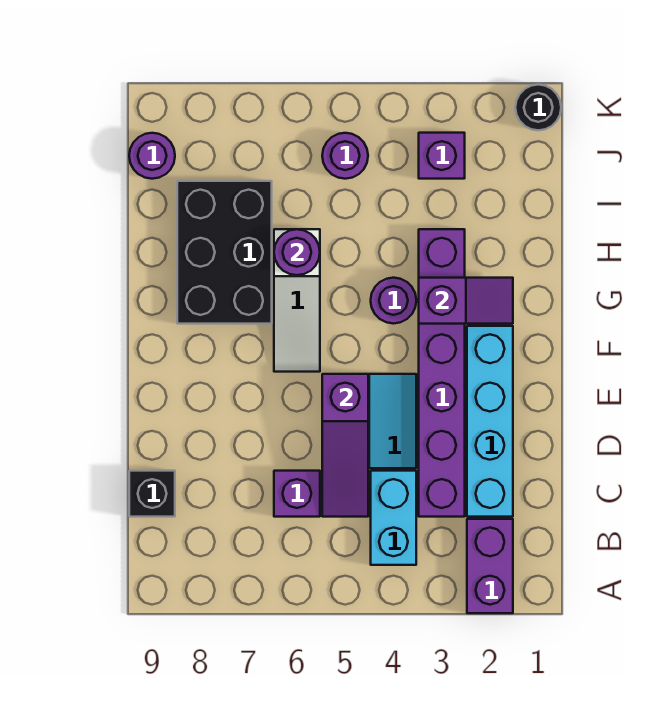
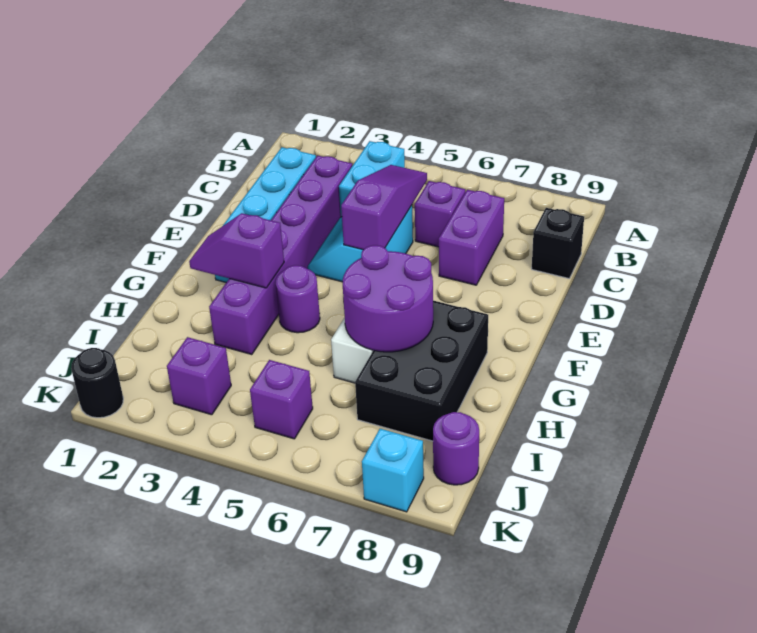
purple brick A2:B2 level 1 -> purple brick C7:D7 level 1
purple round brick H6 level 2 -> purple round brick G6:H7 level 2
purple round brick J5 level 1 -> purple brick J5 level 1
none -> cyan brick K8 level 1

